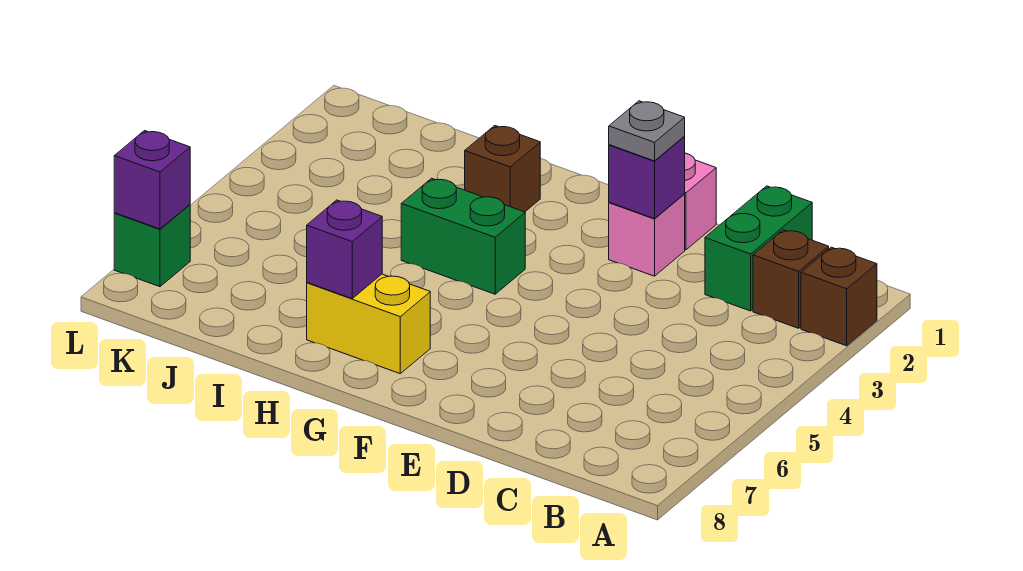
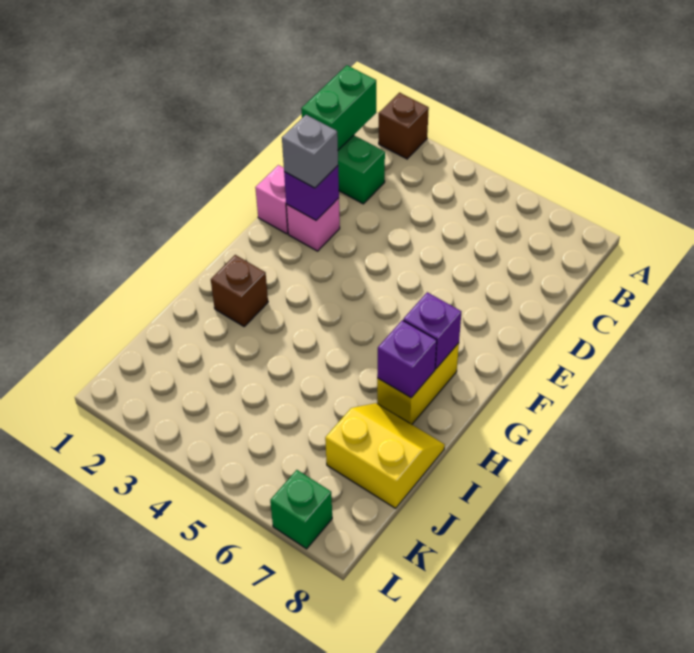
brown brick B2 level 1 -> none
grey plate E2 level 3 -> grey brick E2 level 3
green brick G4:H4 level 1 -> green brick B1:C1 level 2
none -> yellow slope I7:J8 level 1 top J
purple brick L7 level 2 -> purple brick G7 level 2

